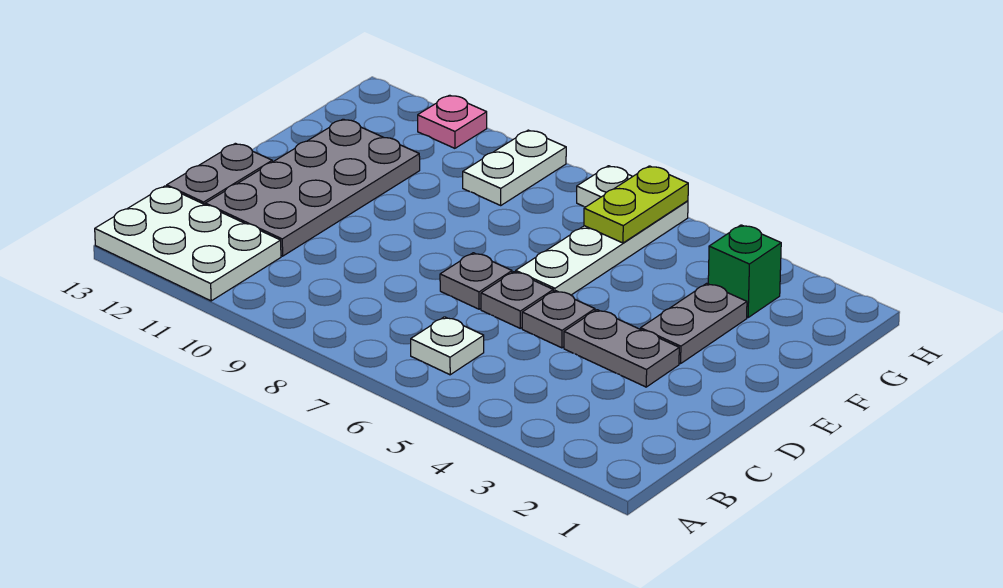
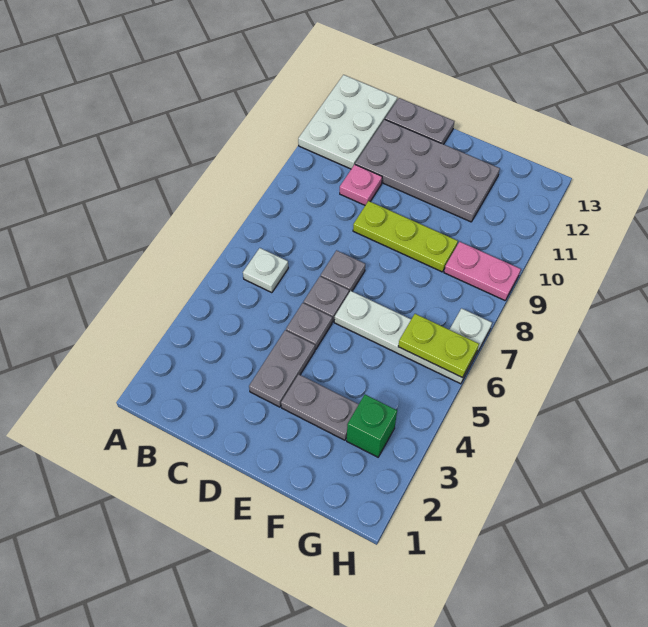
none -> lime plate D9:F9 level 1
white plate G9:H9 level 1 -> pink plate G9:H9 level 1
pink plate H11 level 1 -> pink plate C10 level 1

